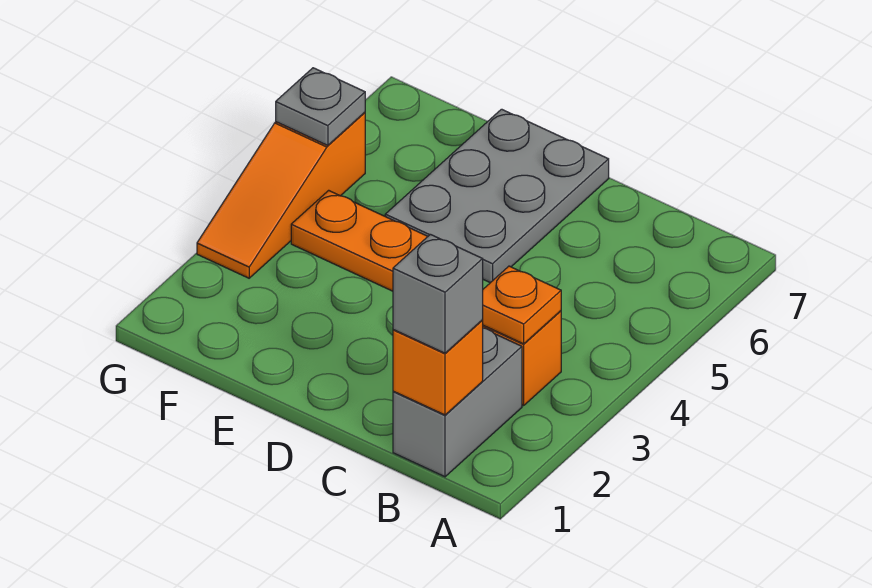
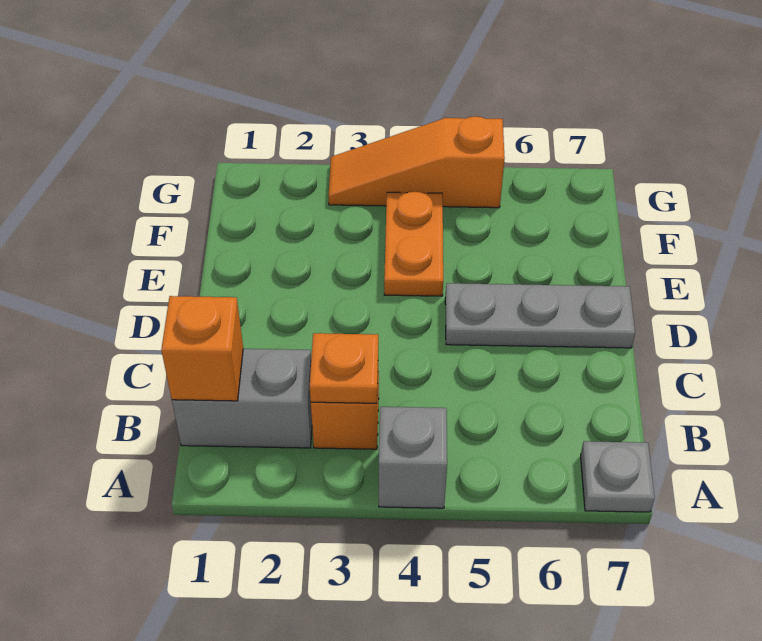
grey brick B1 level 3 -> grey brick A4 level 1
grey plate D5:E7 level 1 -> grey plate D5:D7 level 1
grey plate G5 level 2 -> grey plate A7 level 1

